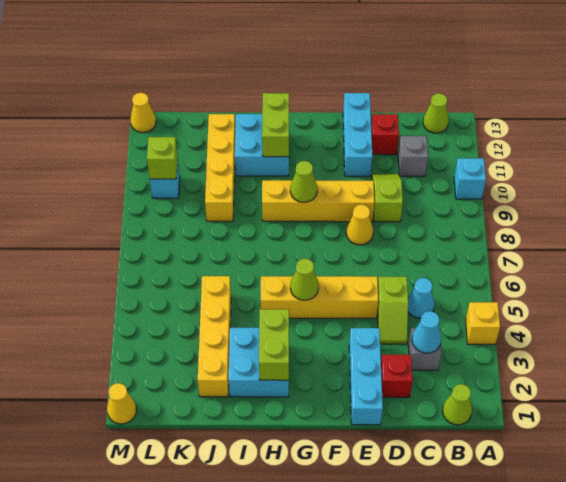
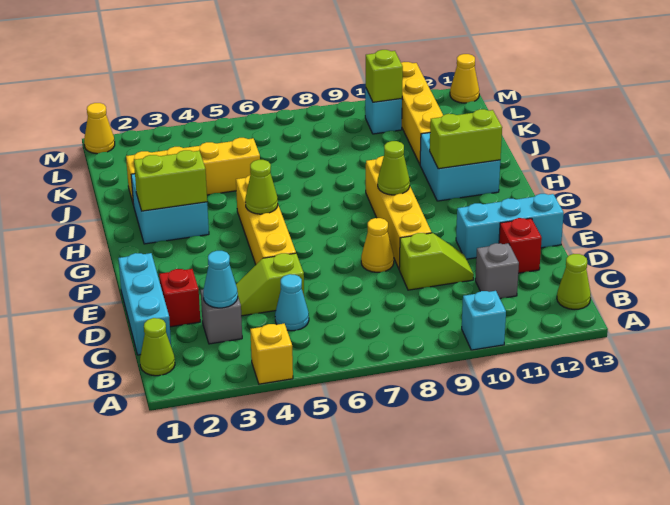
cyan brick E1:E3 level 1 -> cyan brick C1:E1 level 1
yellow brick J9:J12 level 1 -> yellow brick J11:M11 level 1

